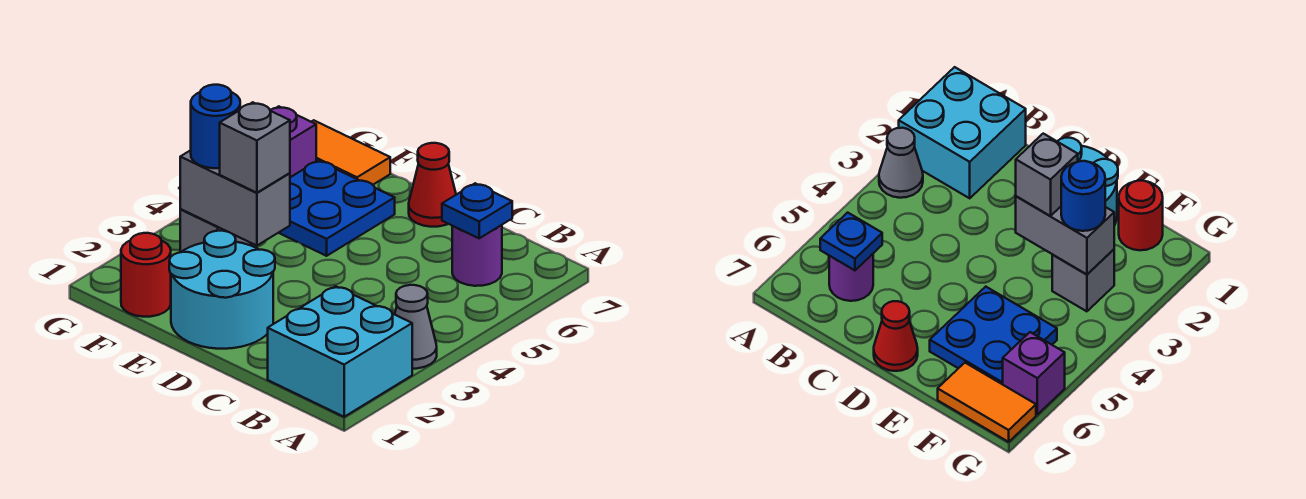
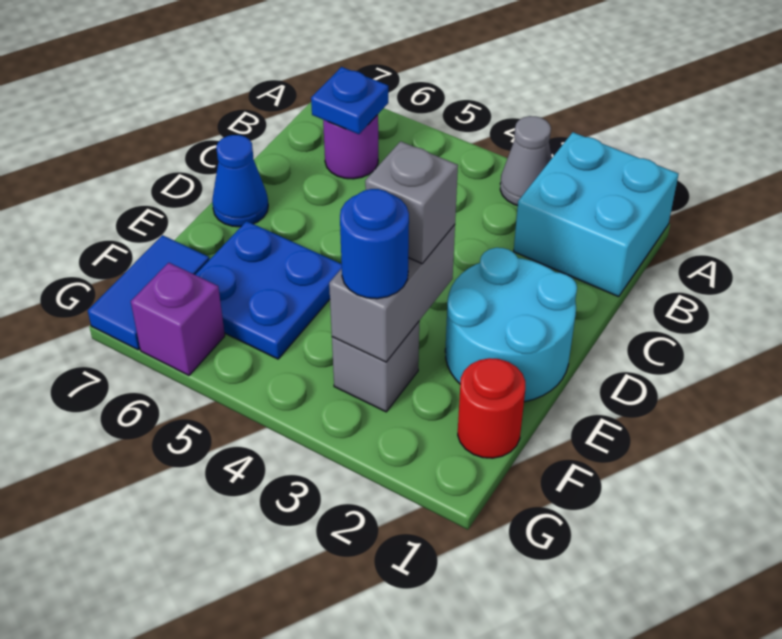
red cone D7 level 1 -> blue cone D7 level 1
orange tile F7:G7 level 1 -> blue tile F7:G7 level 1

